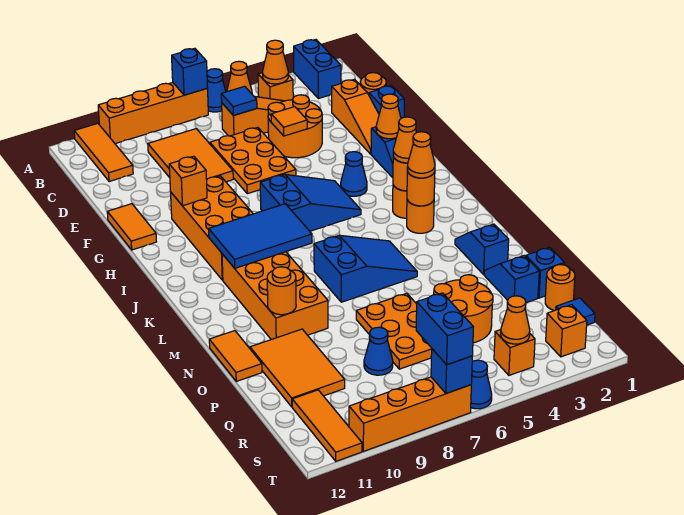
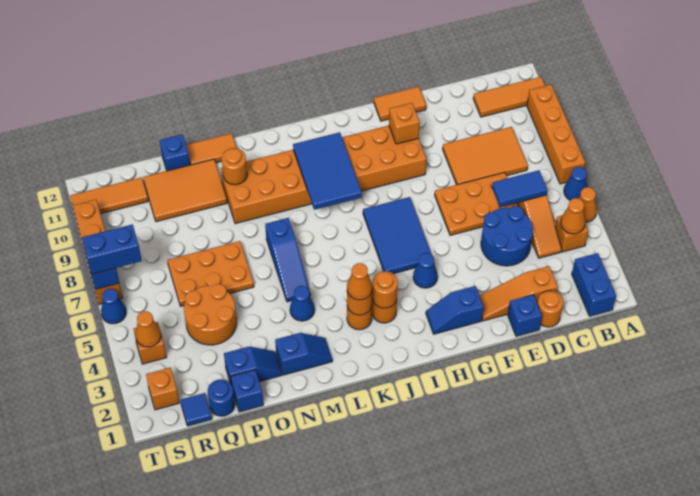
blue brick A2:B2 level 1 -> blue brick B1:B2 level 1
blue brick A7 level 2 -> blue brick P12 level 1
blue tile C6 level 2 -> blue tile C6:D6 level 2
orange round brick D4:E5 level 1 -> blue round brick D4:E5 level 1
orange tile E5 level 2 -> none
orange cone G2 level 2 -> none
blue slope H5:I7 level 1 top 7 -> blue tile H5:I7 level 1
orange cone J3 level 3 -> none
blue slope L5:M7 level 1 top 7 -> blue slope M5:M7 level 1 top 7
orange round brick Q1 level 1 -> blue round brick Q1 level 1
blue cone Q8 level 1 -> blue cone M4 level 1

